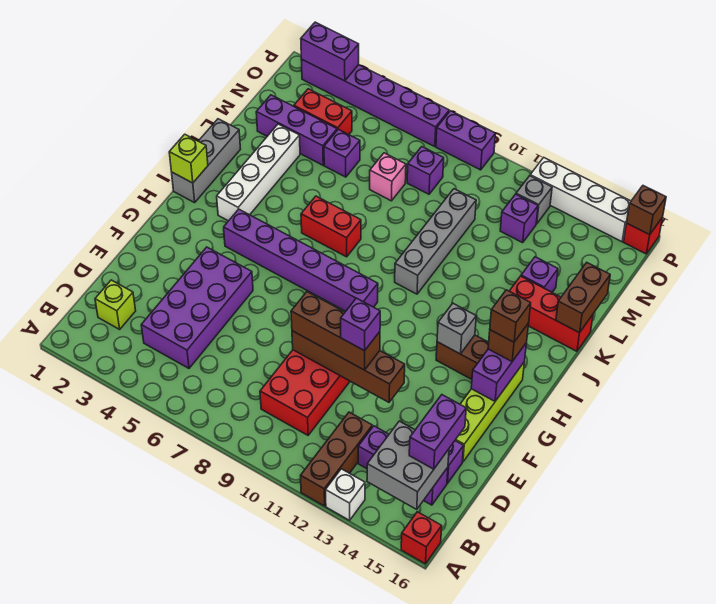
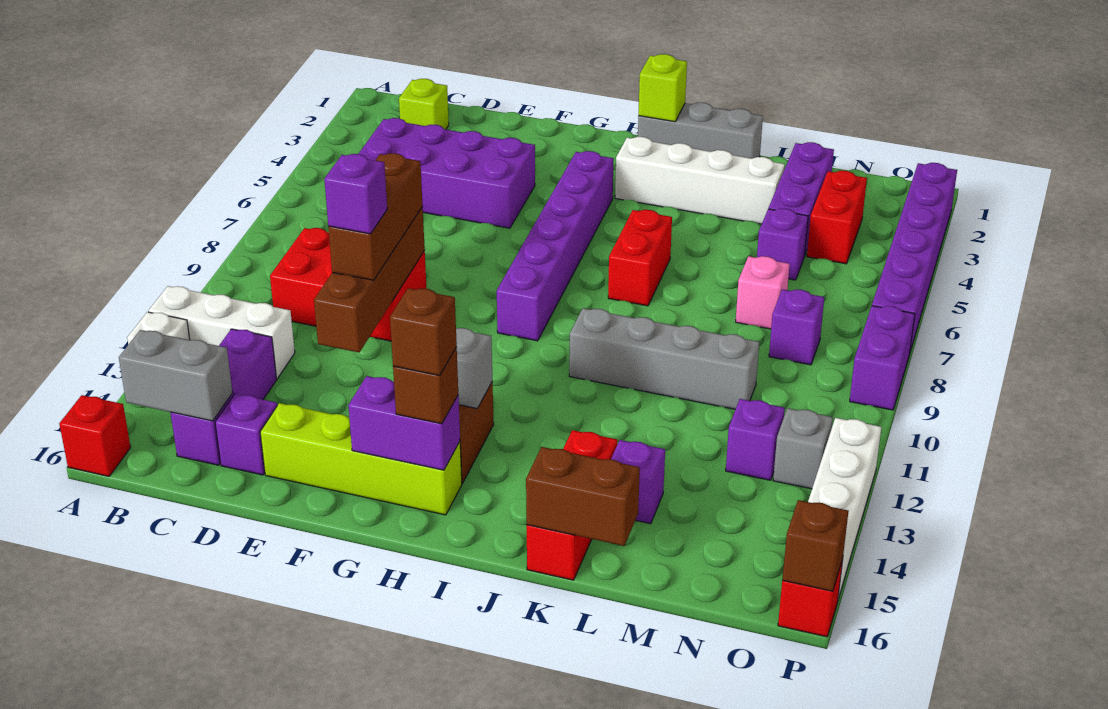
brown brick A12:C12 level 1 -> white brick A12:C12 level 1
grey brick B14:C15 level 2 -> grey brick B15:C15 level 2
purple brick C15:D15 level 3 -> none
purple brick P2:P3 level 2 -> none

